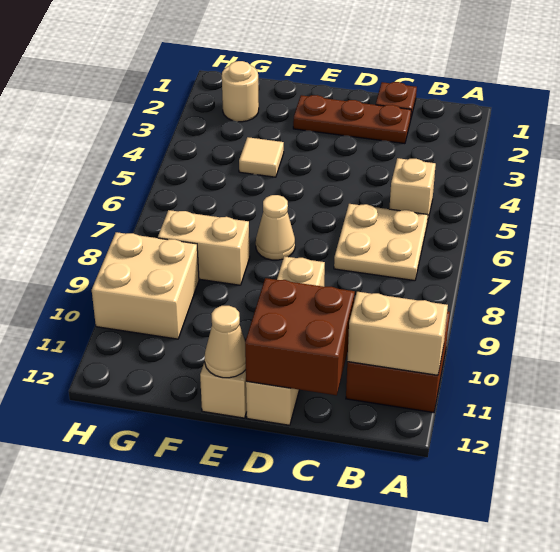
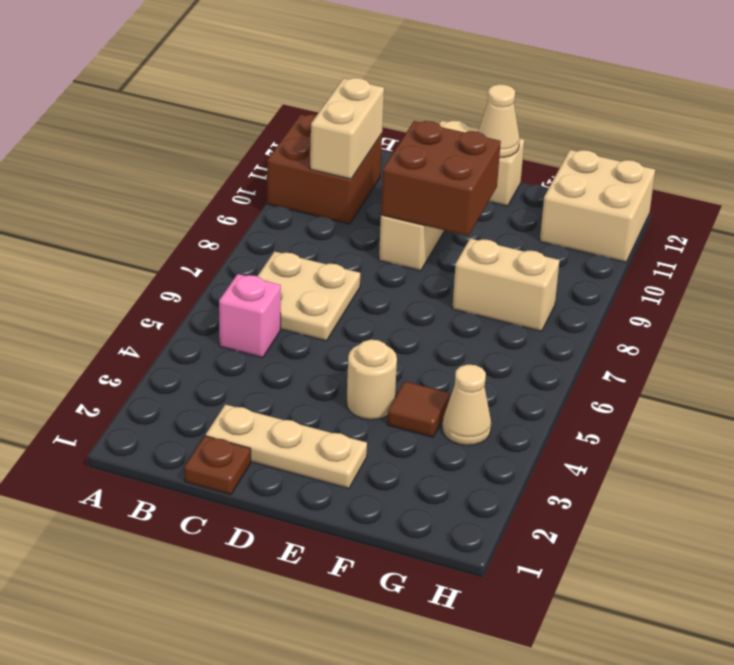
tan brick A11:B11 level 2 -> tan brick B10:B11 level 2
tan brick B5 level 1 -> pink brick B5 level 1
brown plate C2:E2 level 1 -> tan plate C2:E2 level 1
brown brick C11:D12 level 2 -> brown brick D9:E10 level 2
tan cone E7 level 1 -> tan cone G4 level 1
tan tile F4 level 1 -> brown tile F4 level 1
tan round brick G2 level 1 -> tan round brick E4 level 1
tan brick G9:H10 level 1 -> tan brick G11:H12 level 1

